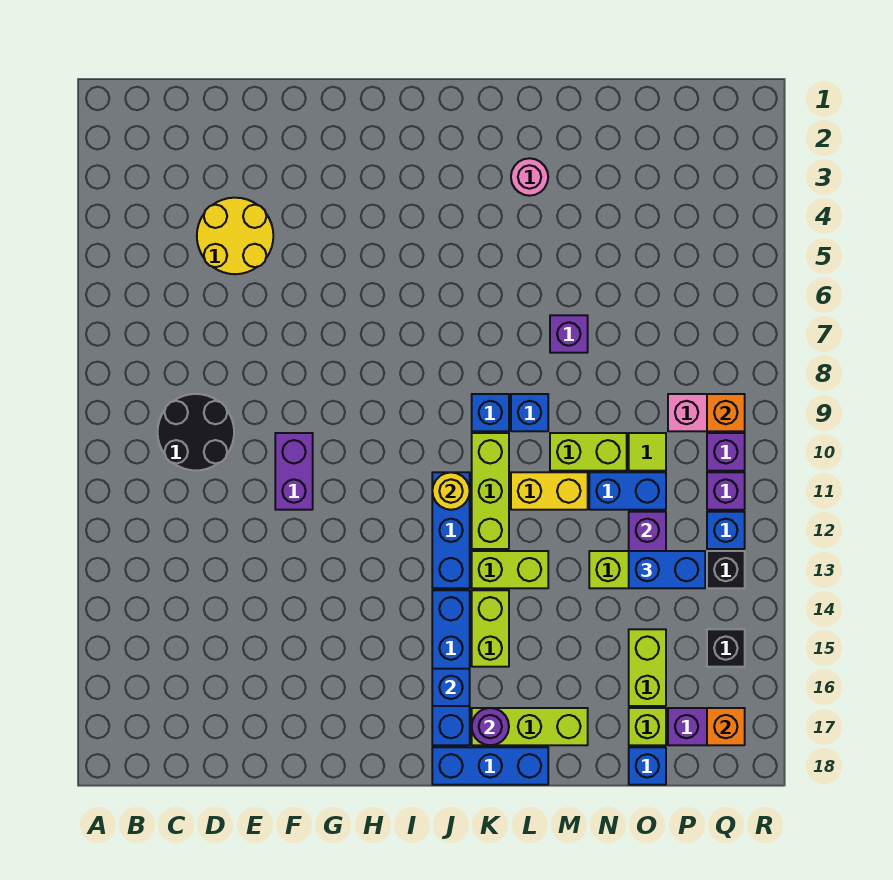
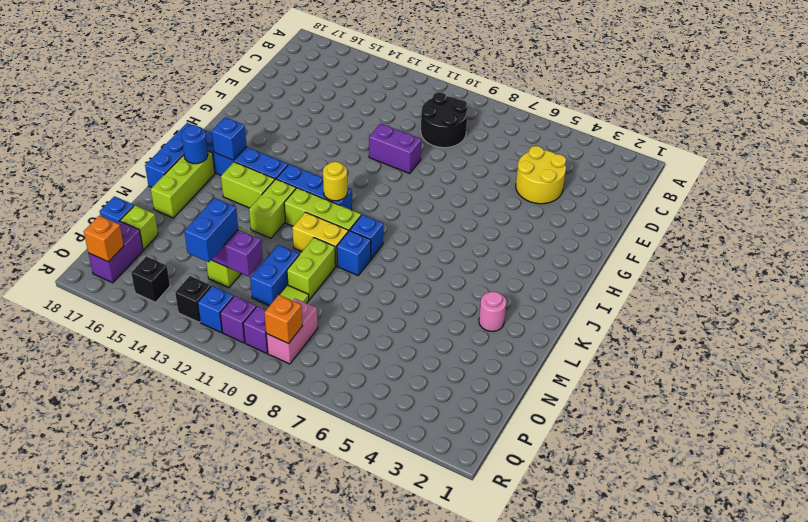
purple round brick K17 level 2 -> blue round brick K17 level 2
yellow brick L11:M11 level 1 -> yellow brick L10:L11 level 1
purple brick M7 level 1 -> none
lime brick O15:O16 level 1 -> none

